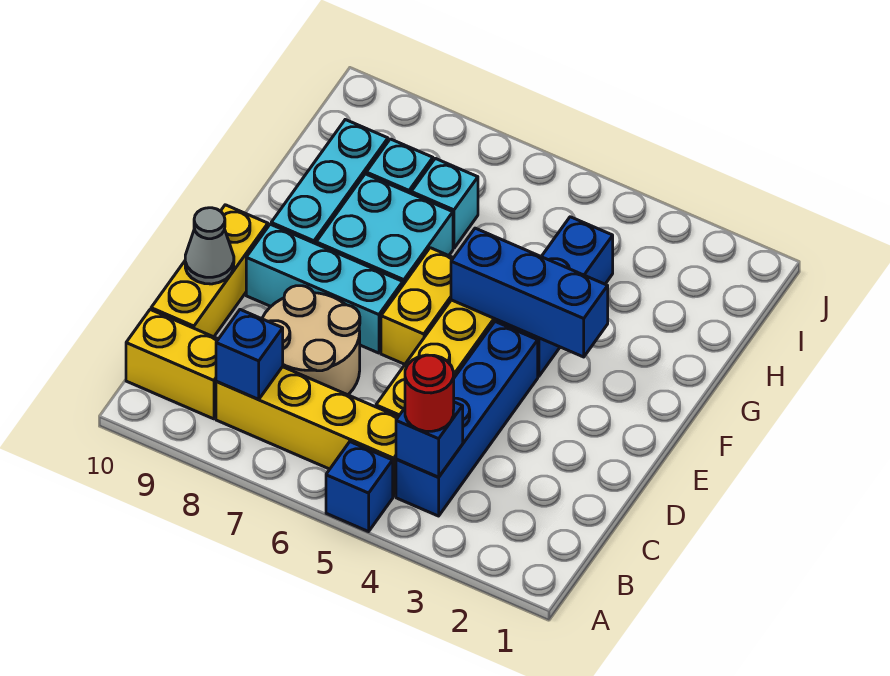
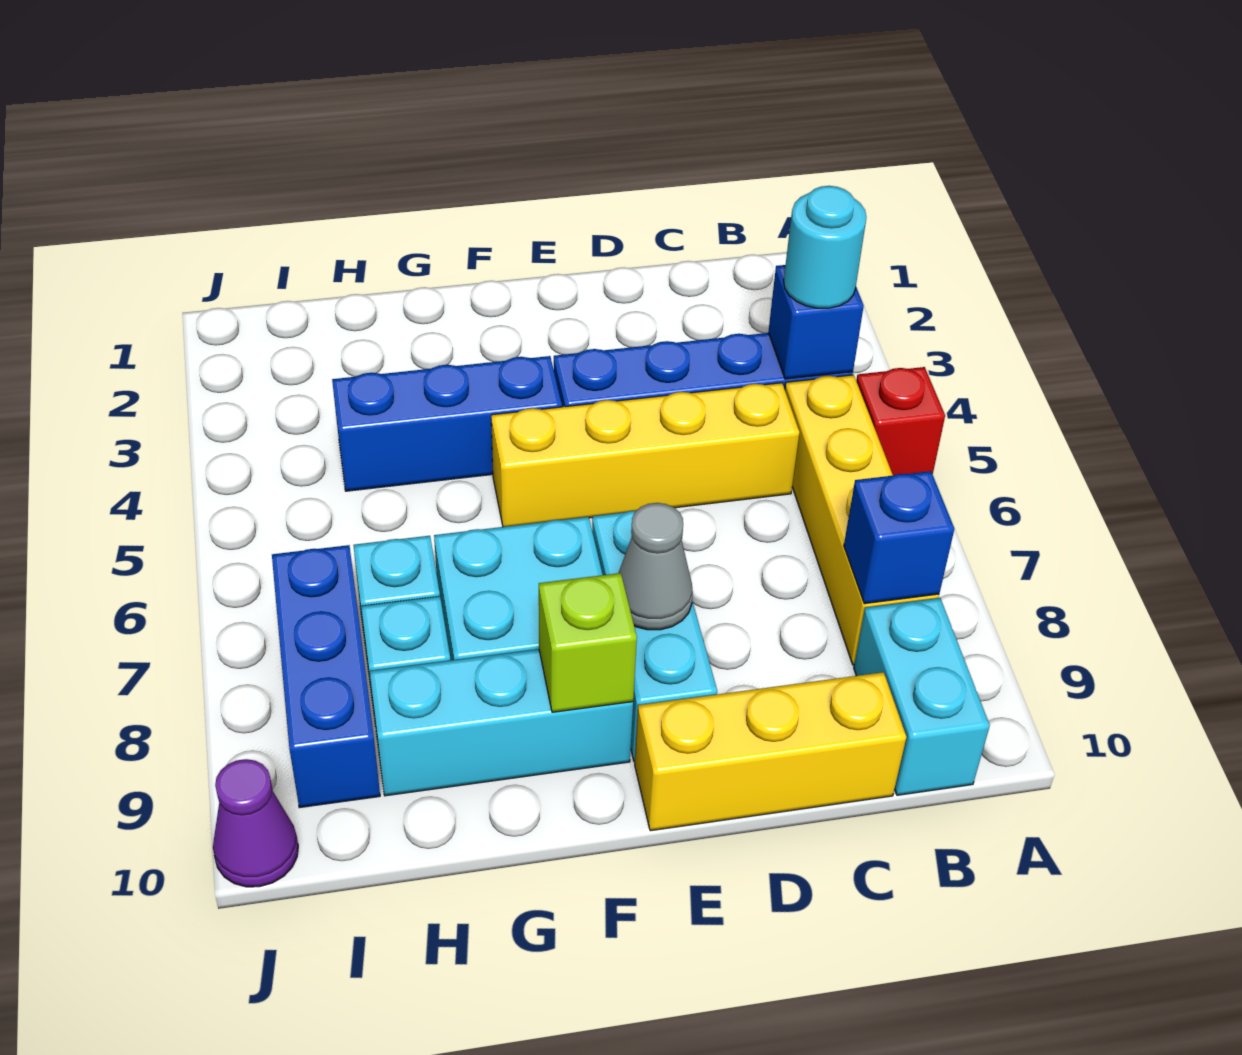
blue brick A5 level 1 -> red brick A5 level 1
red round brick B4 level 3 -> cyan round brick B4 level 3
yellow brick B9:B10 level 1 -> cyan brick B9:B10 level 1
tan round brick C7:D8 level 1 -> none
grey cone D10 level 2 -> grey cone E8 level 2
yellow brick E6:F6 level 1 -> none
blue brick F3:F5 level 2 -> blue brick I7:I9 level 1
none -> lime brick F9 level 2
none -> purple cone J10 level 1

